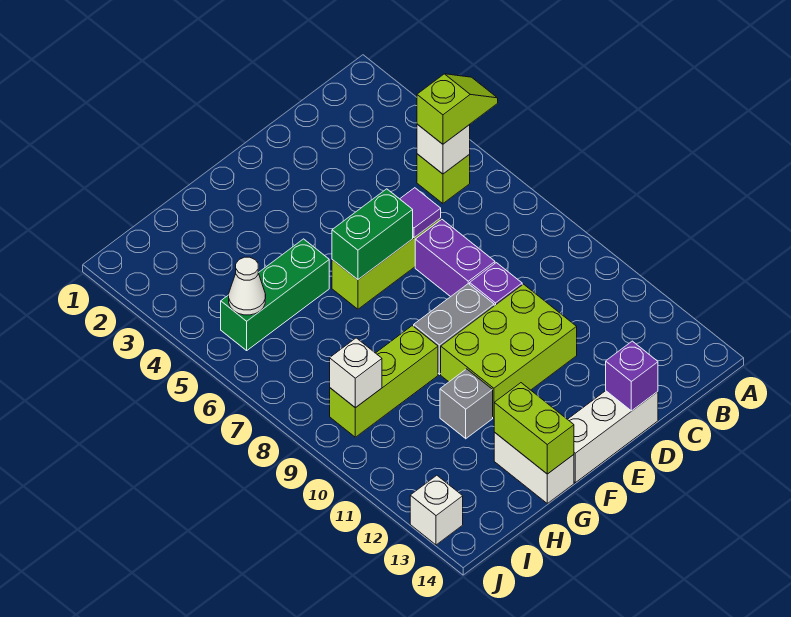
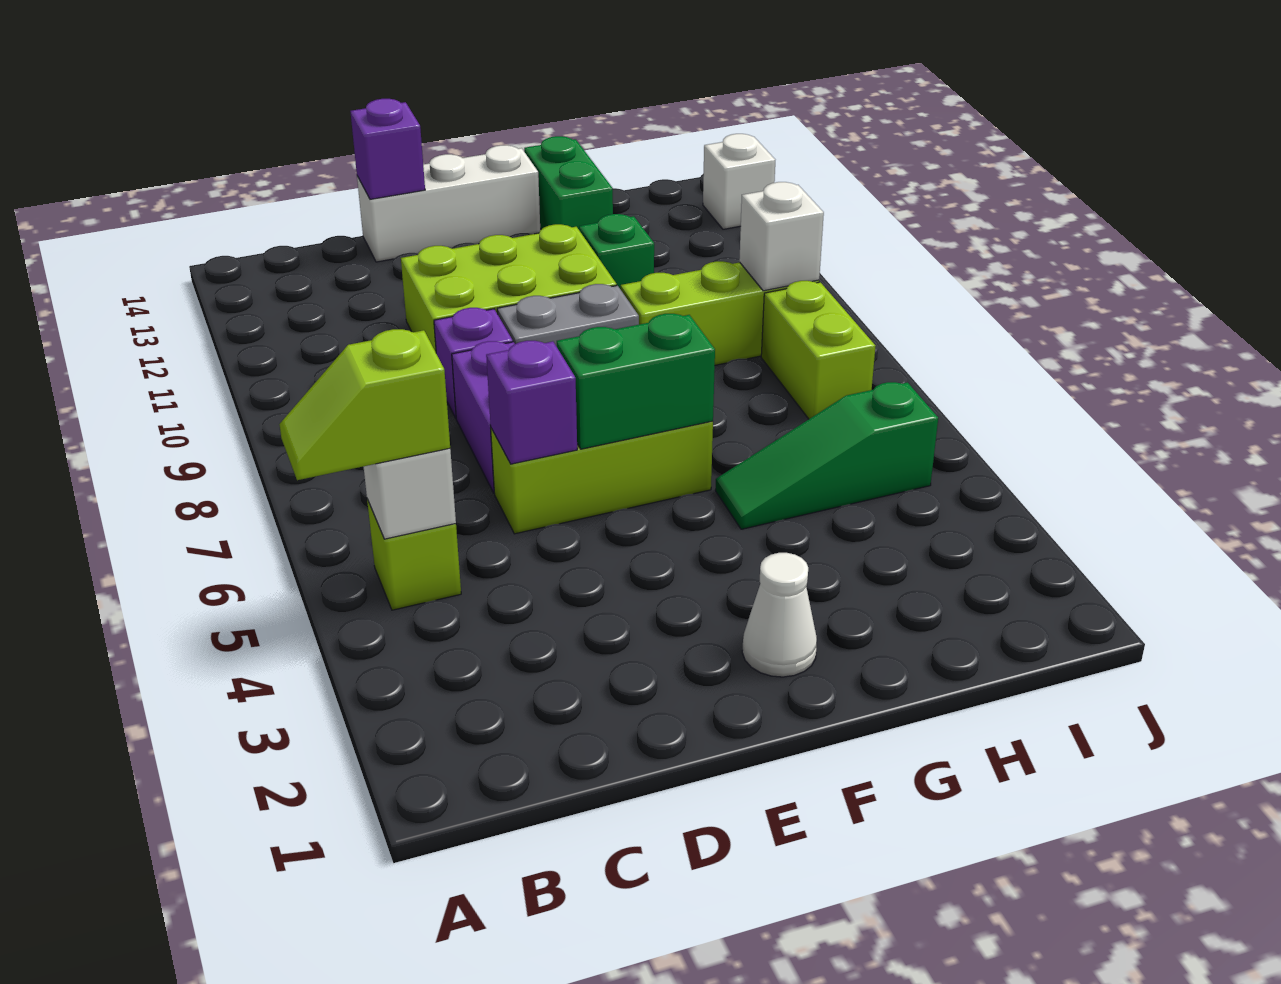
purple tile D6 level 2 -> purple brick D6 level 2
green brick G5:I5 level 1 -> green slope G5:I5 level 1 top I
grey brick G11 level 1 -> green brick G11 level 1
white brick G13:G14 level 1 -> green brick G13:G14 level 1
lime brick G13:G14 level 2 -> lime brick I7:I8 level 1
white cone I5 level 2 -> white cone F2 level 1

